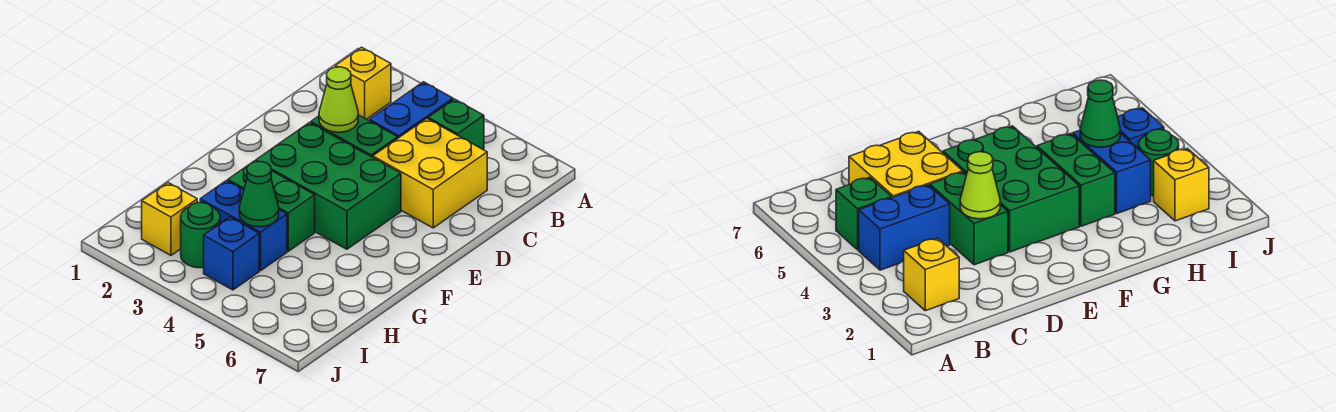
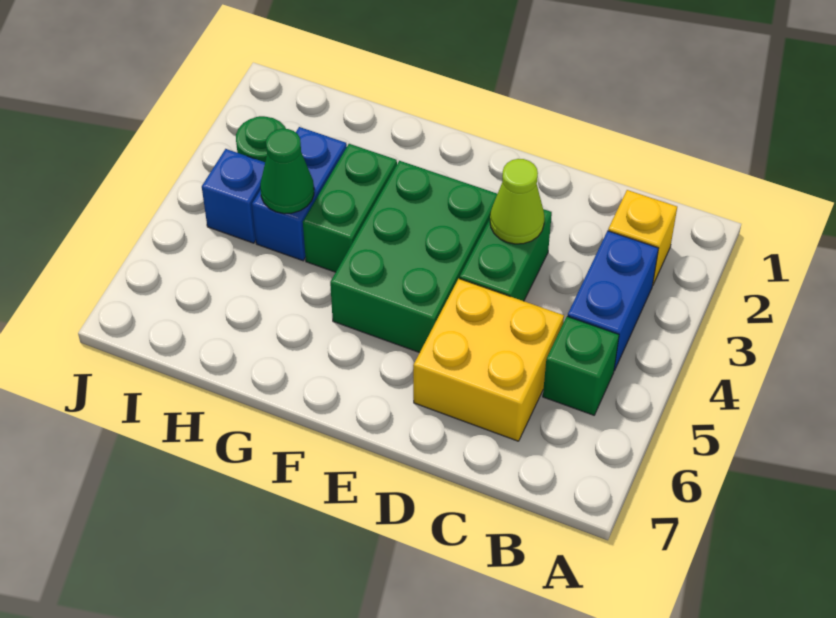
blue brick B4:C4 level 1 -> blue brick B3:B4 level 1
yellow brick I2 level 1 -> none

